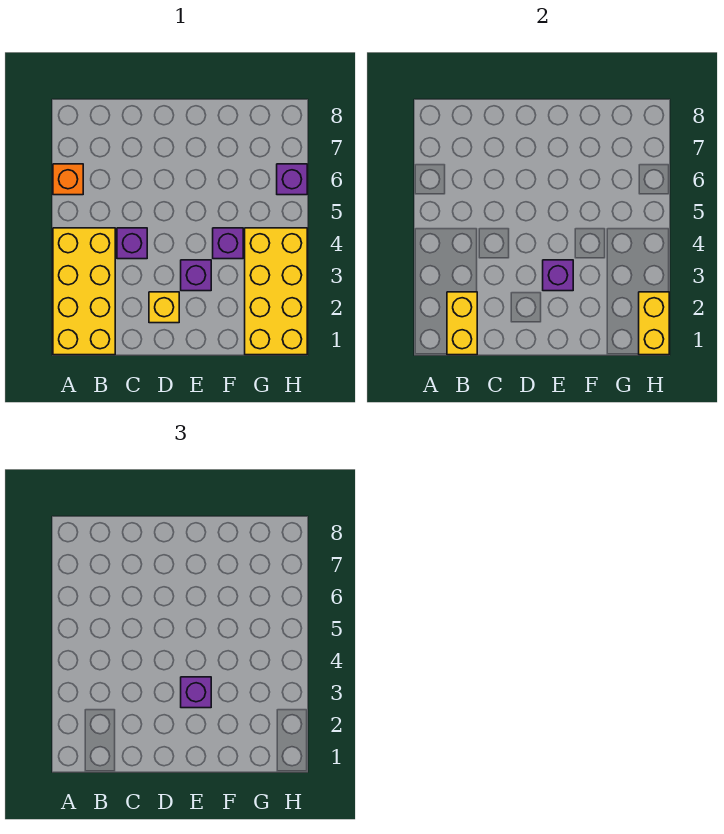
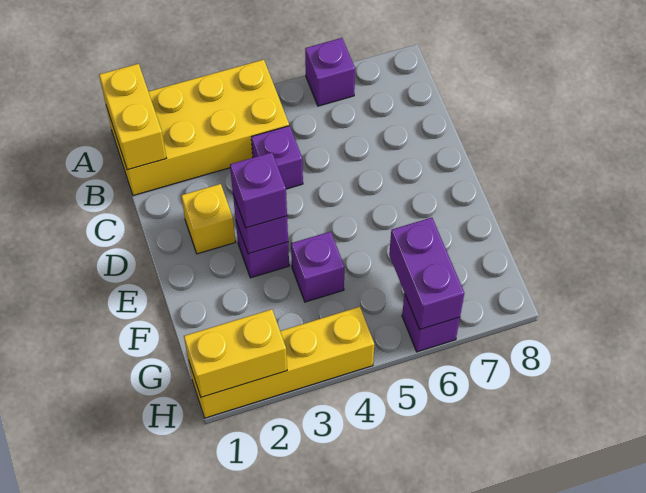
orange brick A6 level 1 -> purple brick A6 level 1
yellow brick B1:B2 level 2 -> yellow brick A1:B1 level 2
yellow brick G1:H4 level 1 -> yellow brick H1:H4 level 1
none -> purple brick G6:H6 level 2

